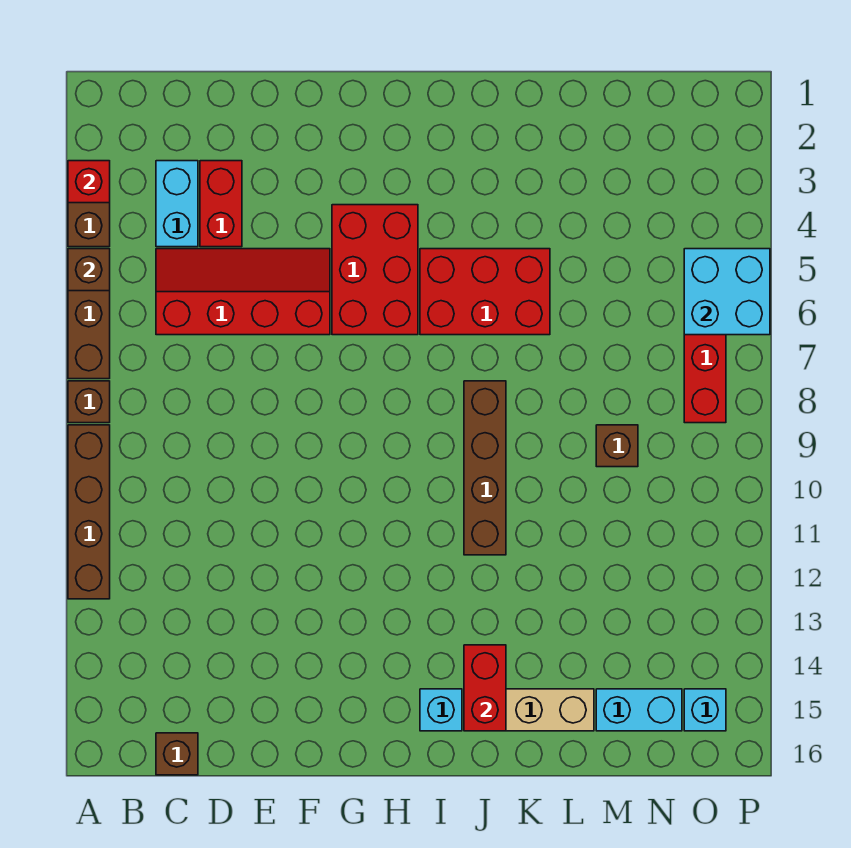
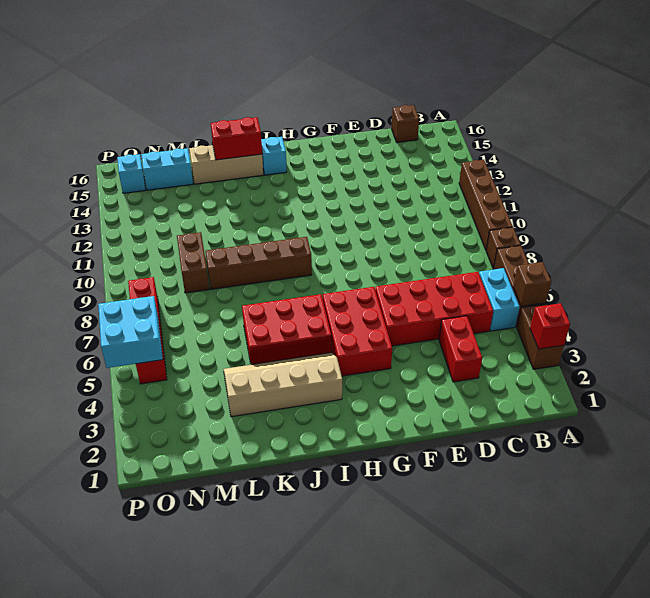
cyan brick C3:C4 level 1 -> cyan brick B5:B6 level 1
red slope C5:F6 level 1 top 6 -> red brick C5:F6 level 1
none -> tan slope I3:L4 level 1 top 3
brown brick J8:J11 level 1 -> brown brick I9:L9 level 1
red brick J14:J15 level 2 -> red brick J15:K15 level 2
brown brick M9 level 1 -> brown brick M9:M10 level 1

